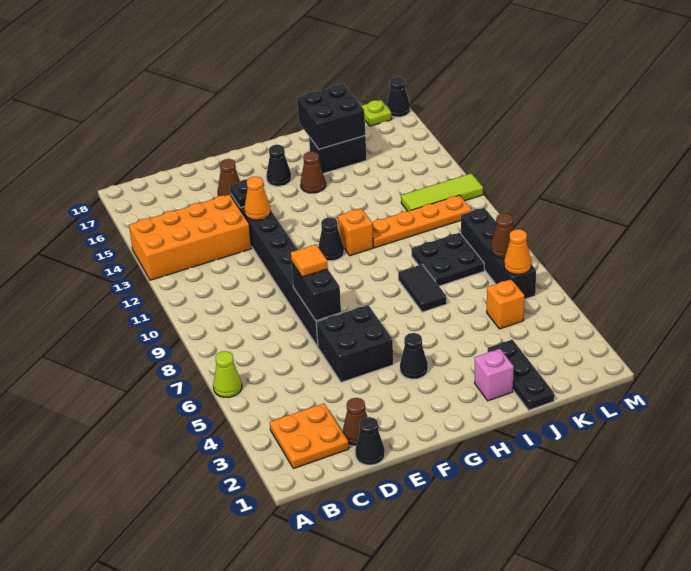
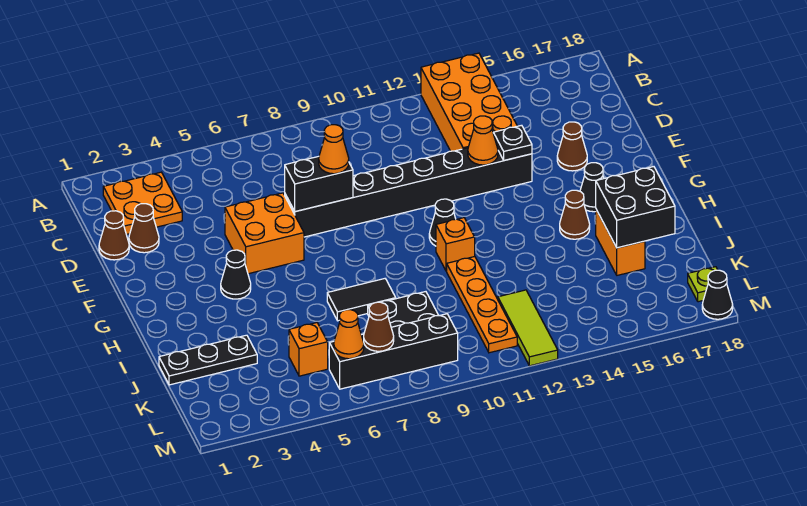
lime cone A6 level 1 -> none
black cone D1 level 1 -> brown cone D1 level 1
black brick E5:F6 level 1 -> orange brick E5:F6 level 1
orange tile E8 level 3 -> orange cone E8 level 3
pink brick I2 level 1 -> none
black brick I16:J16 level 1 -> orange brick I16:J16 level 1

